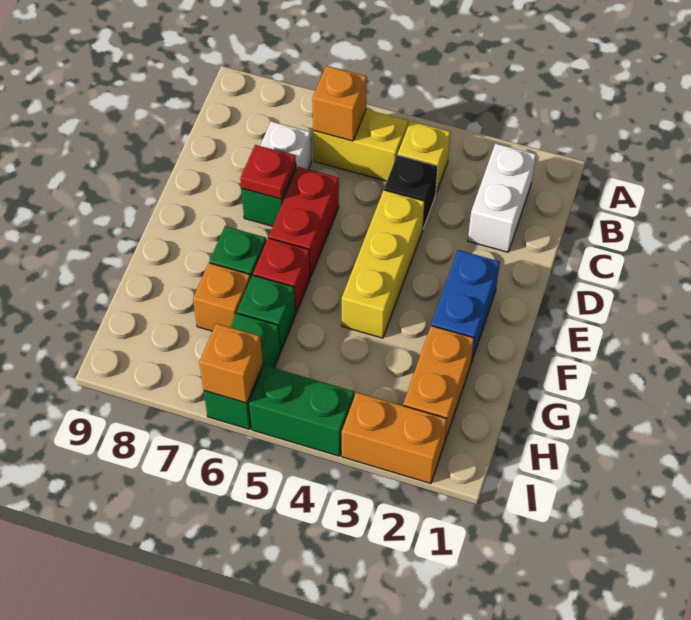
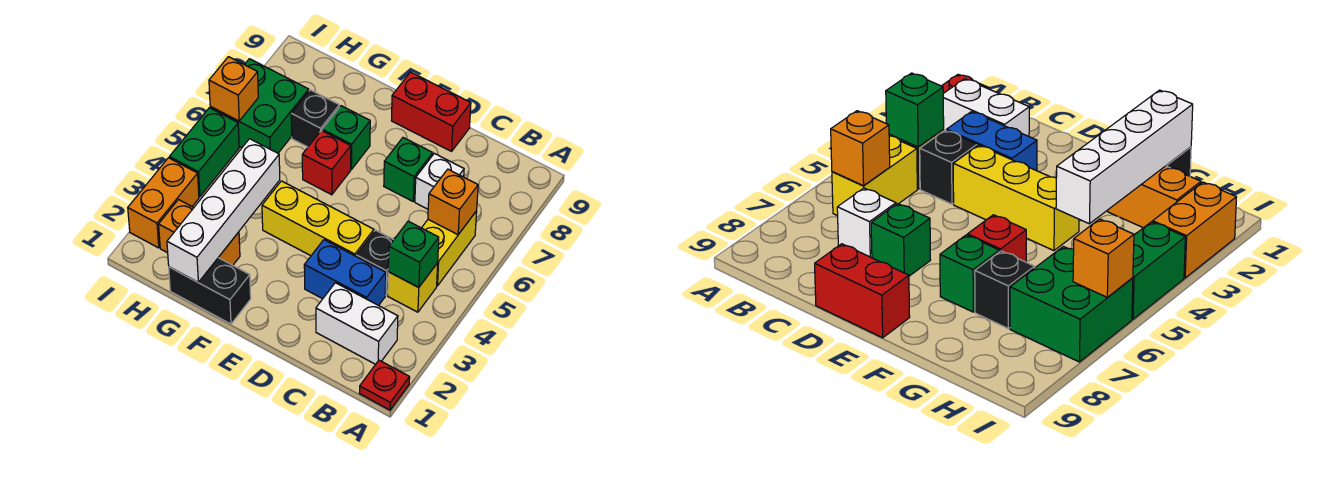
red brick D6:E6 level 1 -> red brick D9:E9 level 1
red plate D7 level 2 -> red plate A1 level 1
blue brick E2:F2 level 1 -> blue brick C3:D3 level 1
none -> black brick F1:G1 level 1
none -> white brick G1:G4 level 2
green brick G6 level 1 -> green brick B4 level 2
orange brick G7 level 1 -> black brick G7 level 1
green brick H6:I6 level 1 -> green brick H6:I7 level 1

